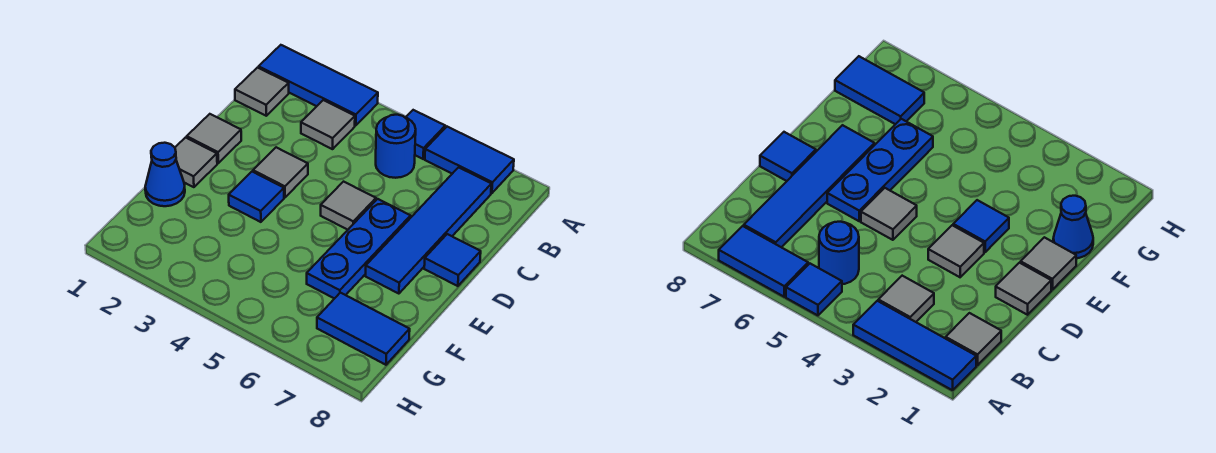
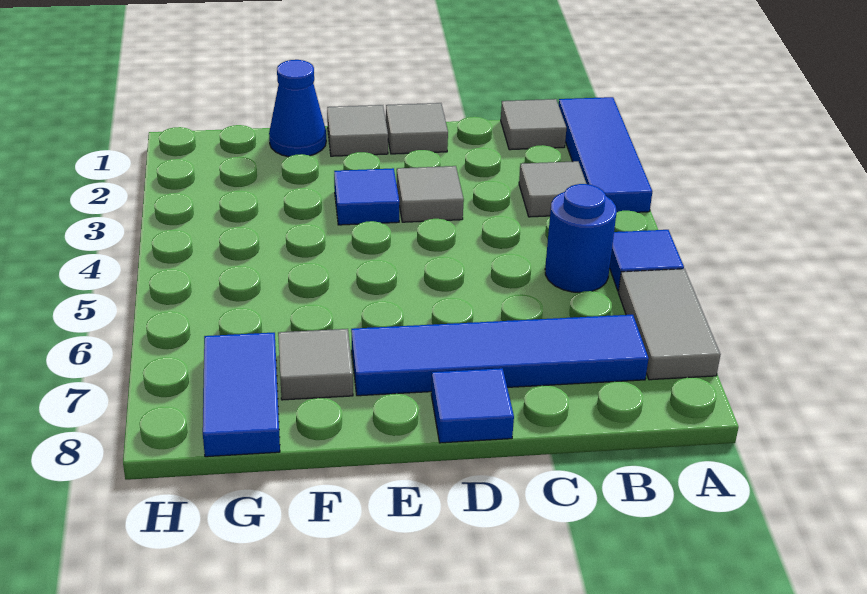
blue tile A6:A7 level 1 -> grey tile A6:A7 level 1
grey tile D5 level 1 -> grey tile F7 level 1
blue plate D6:F6 level 1 -> none

